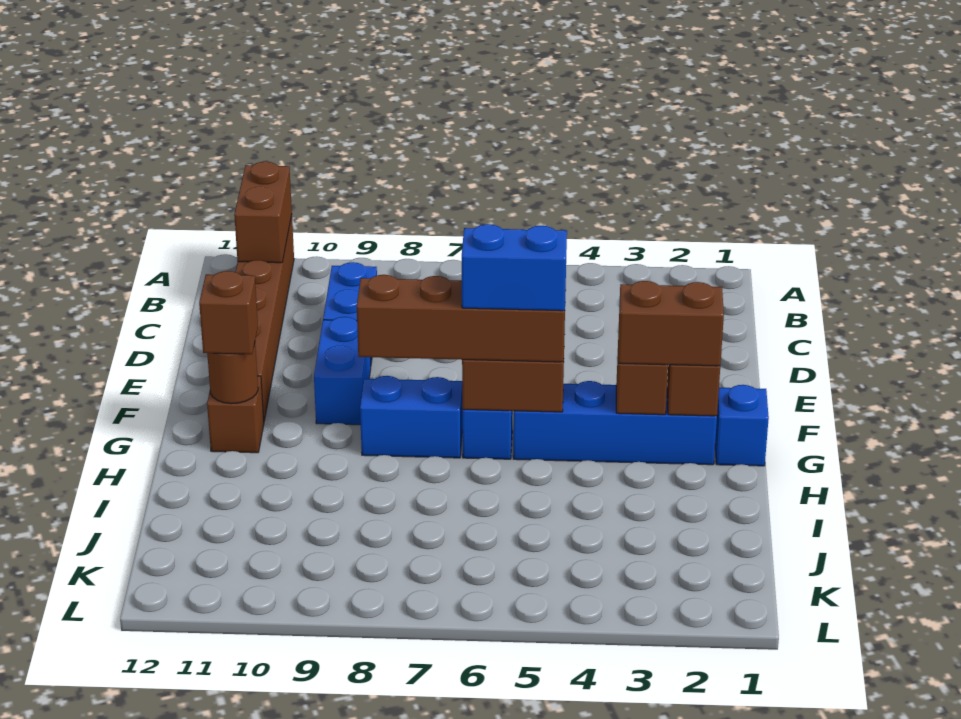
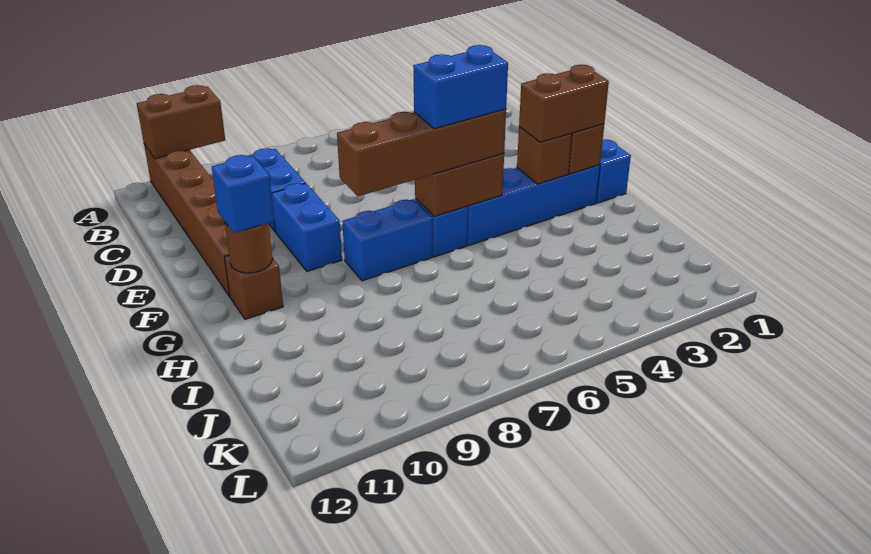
brown brick A11:B11 level 2 -> brown brick A10:A11 level 2
brown brick G11 level 3 -> blue brick G11 level 3

